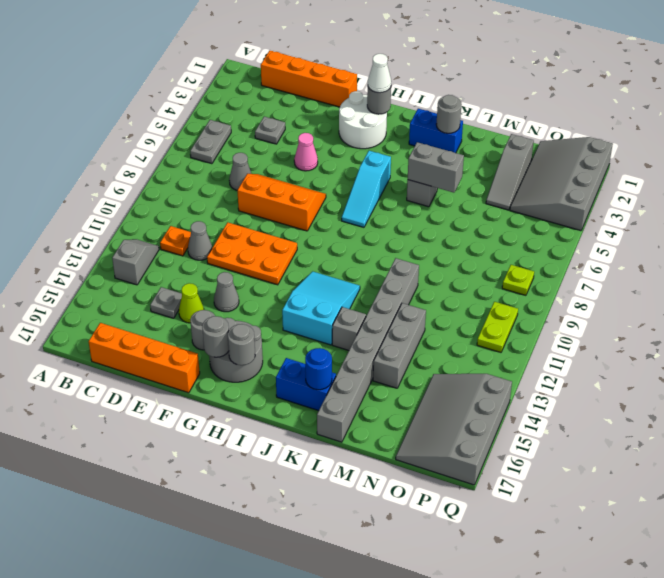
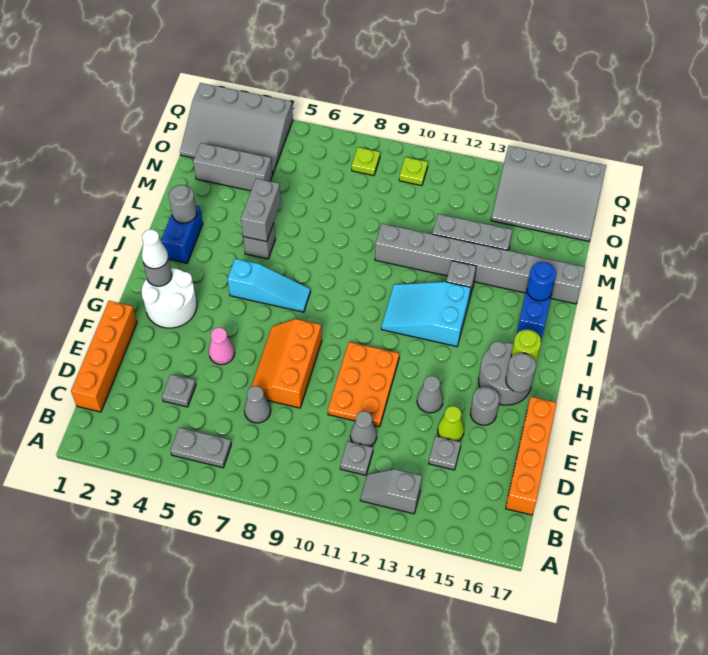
orange plate C11 level 1 -> grey plate C11 level 1
grey round brick H16 level 2 -> lime round brick H16 level 2
grey slope N2:N4 level 1 top 2 -> grey brick N2:N4 level 1
lime plate P10:P11 level 1 -> lime plate P10 level 1

